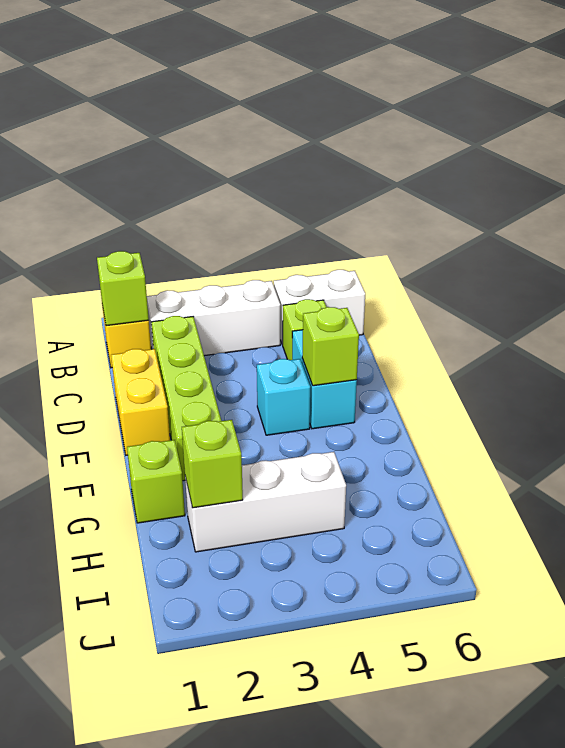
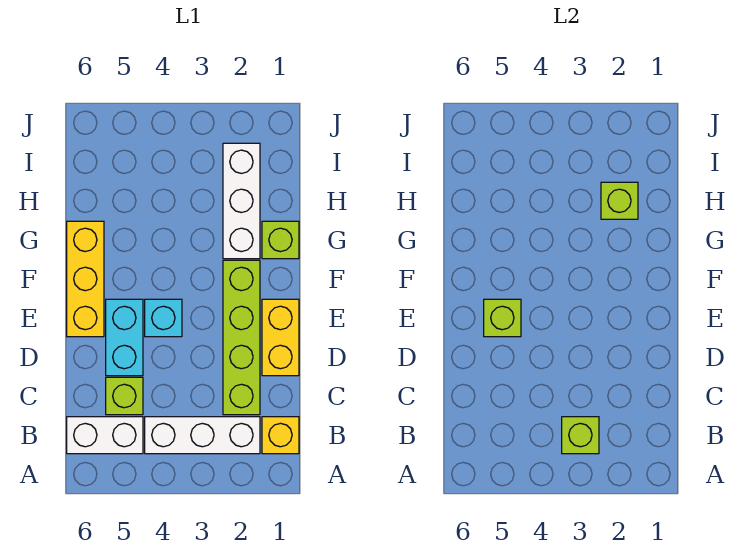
lime brick B1 level 2 -> lime brick B3 level 2
none -> yellow brick E6:G6 level 1
white brick H2:H4 level 1 -> white brick G2:I2 level 1

